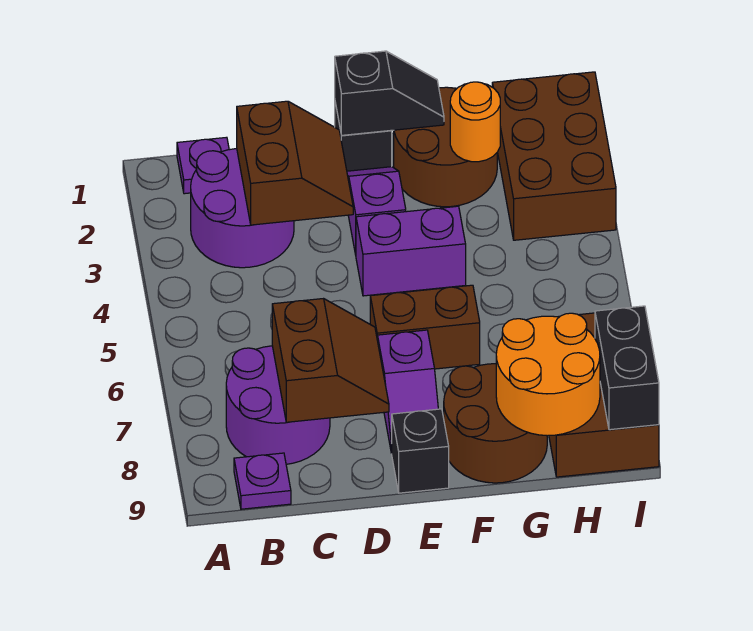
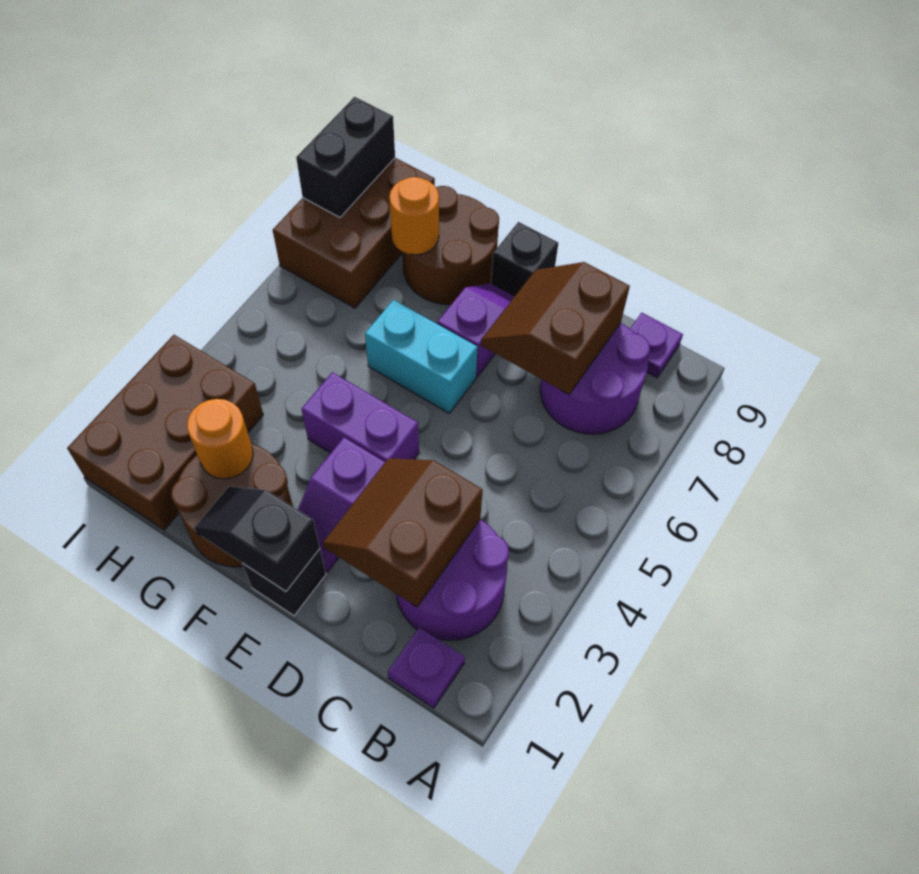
brown brick E6:F6 level 1 -> cyan brick E6:F6 level 1
orange round brick G8:H9 level 2 -> orange round brick G8 level 2

